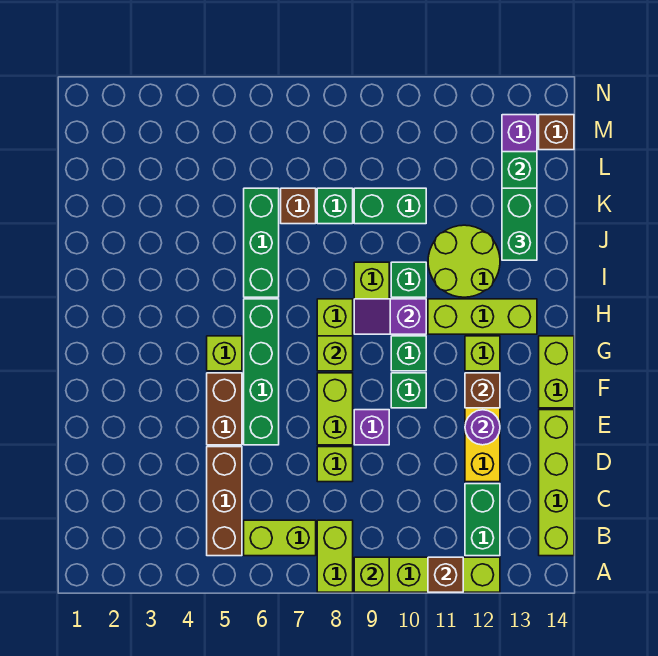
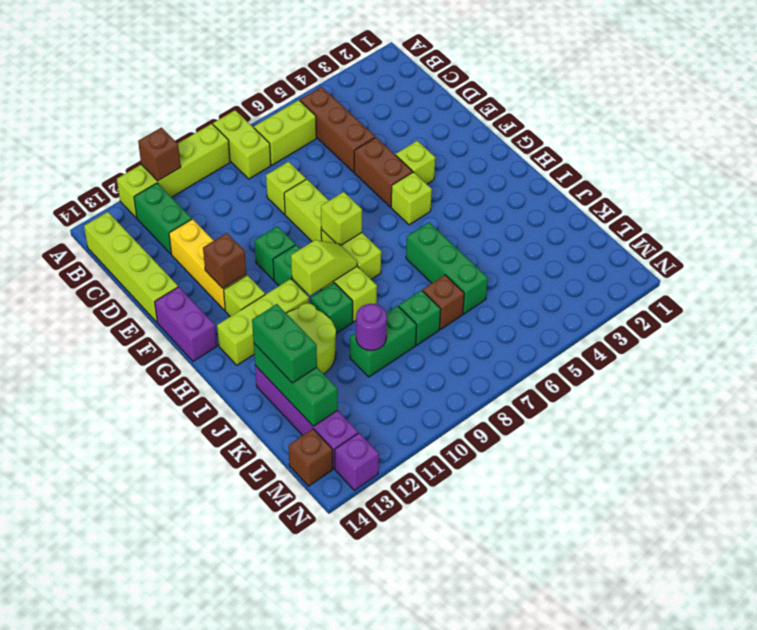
lime brick A9 level 2 -> lime brick F4 level 1
green brick E6:H6 level 1 -> none
purple brick E9 level 1 -> purple brick N13 level 1
purple round brick E12 level 2 -> purple round brick K10 level 2
lime brick F14:G14 level 1 -> purple brick F14:G14 level 1
purple slope H9:H10 level 2 top 10 -> lime slope H9:H10 level 2 top 10

